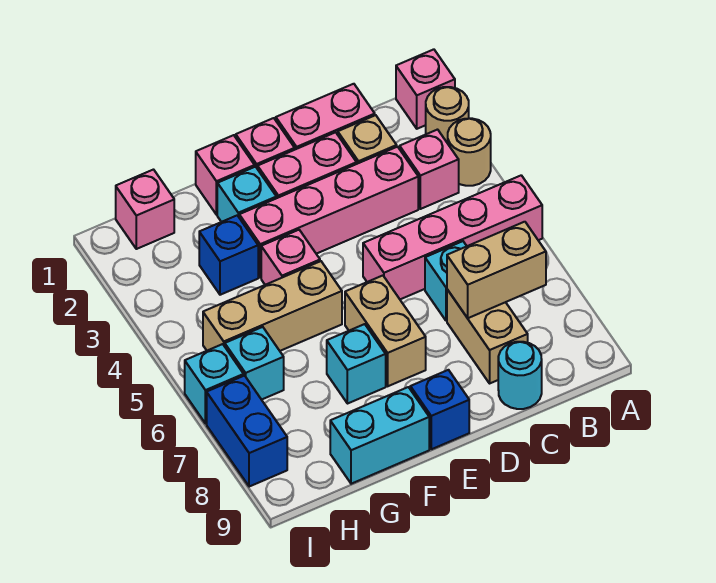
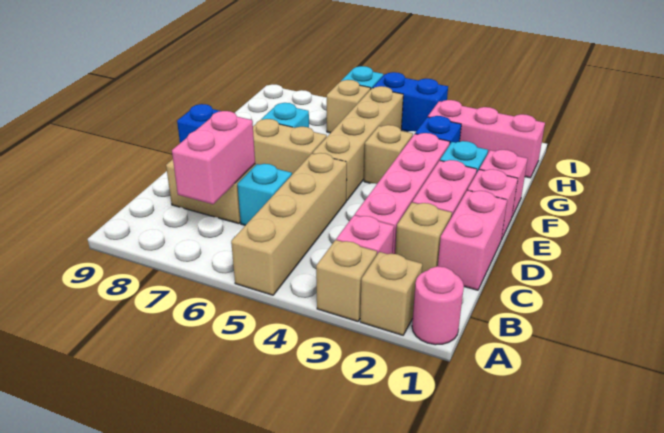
pink brick A1 level 1 -> pink round brick A1 level 1
tan round brick A2 level 1 -> tan brick A2 level 1
tan round brick A3 level 1 -> tan brick A3 level 1
pink brick A5:D5 level 1 -> tan brick A5:D5 level 1
tan brick B7:C7 level 2 -> pink brick B7:C7 level 2
cyan round brick C9 level 1 -> none
pink brick F4 level 1 -> tan brick F4 level 1
tan brick F5:H5 level 1 -> tan brick E5:H5 level 1
cyan brick F9:G9 level 1 -> none
pink brick H1 level 1 -> pink brick H1:H3 level 1
cyan brick H6 level 1 -> tan brick H6 level 1
blue brick I7:I8 level 1 -> blue brick I4:I5 level 1

